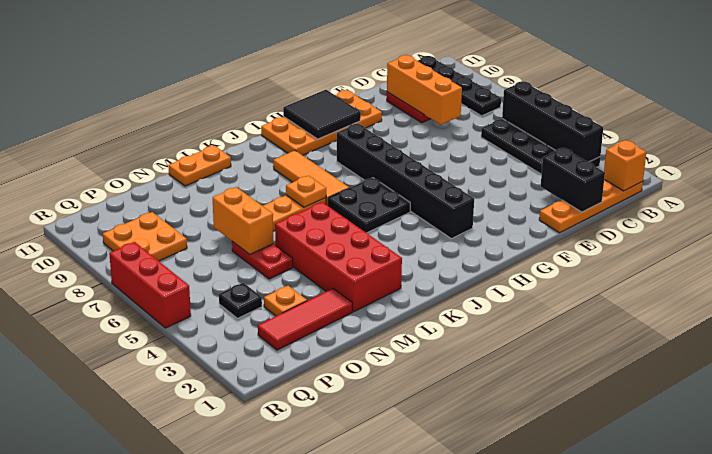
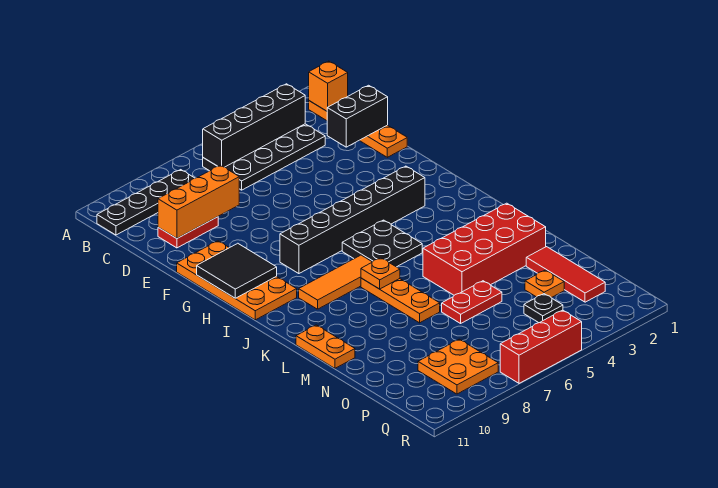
orange brick N6:N7 level 2 -> none

